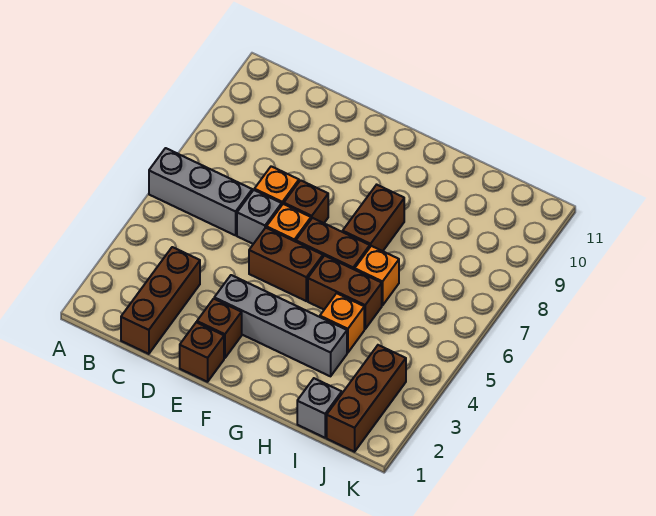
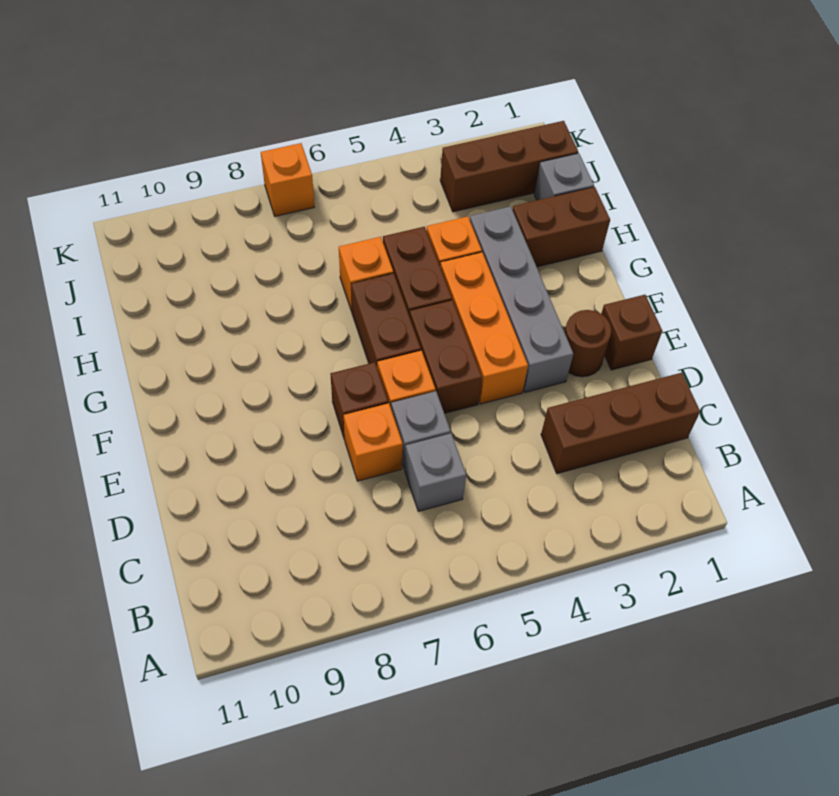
grey brick A6:C6 level 1 -> grey brick C6 level 1
brown brick E2 level 1 -> brown round brick E2 level 1
none -> orange brick E4:G4 level 1
brown brick G7:G8 level 1 -> brown brick H1:H2 level 1
none -> orange brick K7 level 1

